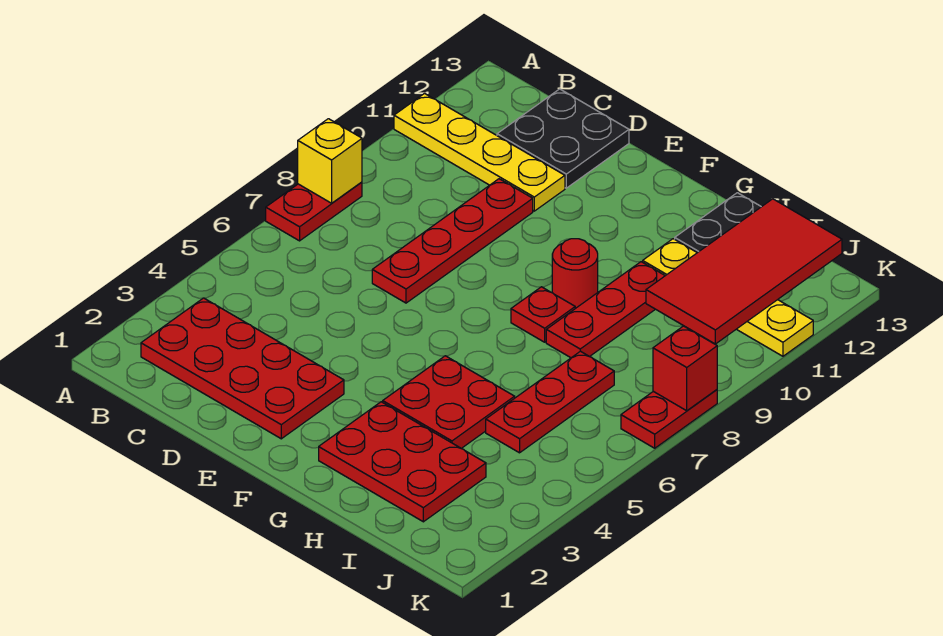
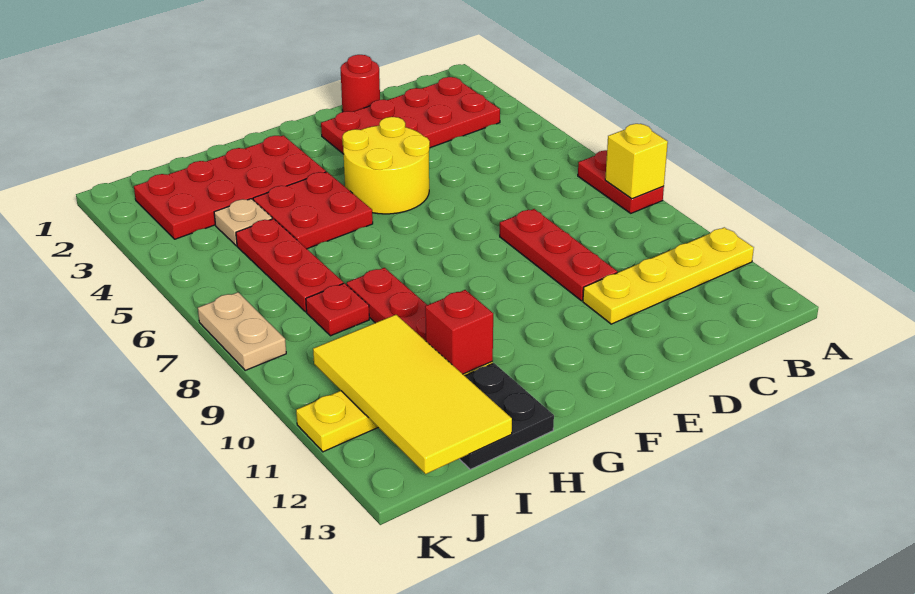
black plate C12:D13 level 1 -> none
red plate D7:D10 level 1 -> red plate D8:D10 level 1
none -> yellow round brick E4:F5 level 1
red plate G2:I3 level 1 -> red plate G2:J3 level 1
red plate G8 level 1 -> red plate I8 level 1
red round brick G9 level 1 -> red round brick D1 level 1
none -> tan plate I4 level 1
red tile I10:J13 level 2 -> yellow tile I10:J13 level 2
red plate K7:K8 level 1 -> tan plate K7:K8 level 1
red brick K8 level 2 -> red brick H11 level 2

